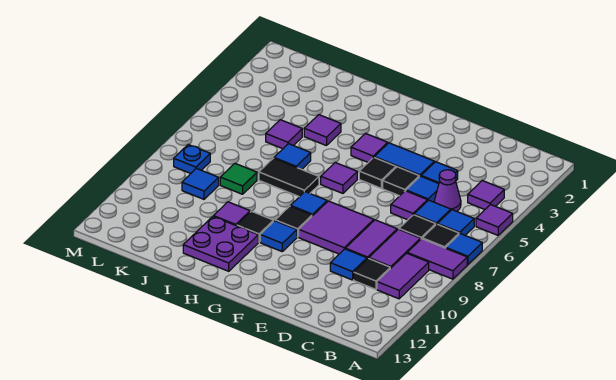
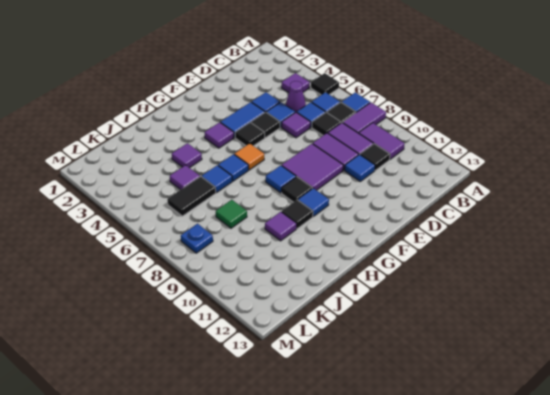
purple tile A5 level 1 -> black tile A5 level 1
purple tile G6 level 1 -> orange tile G6 level 1
black tile H7:I7 level 1 -> black tile J6:K6 level 1
purple plate H11:I12 level 1 -> none
blue tile K9 level 1 -> blue tile H6 level 1

